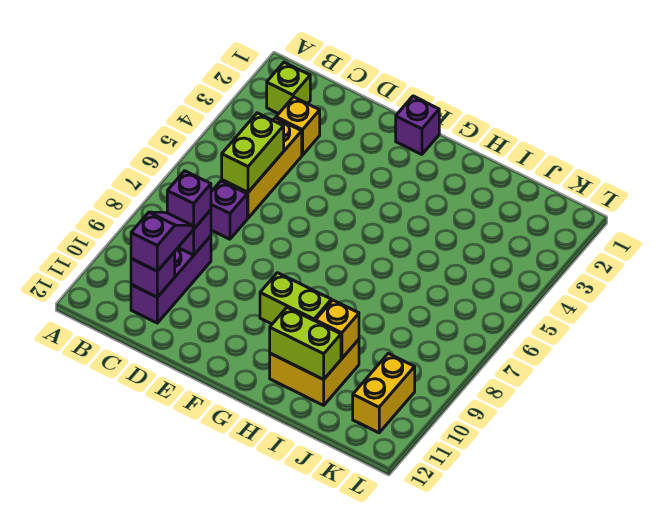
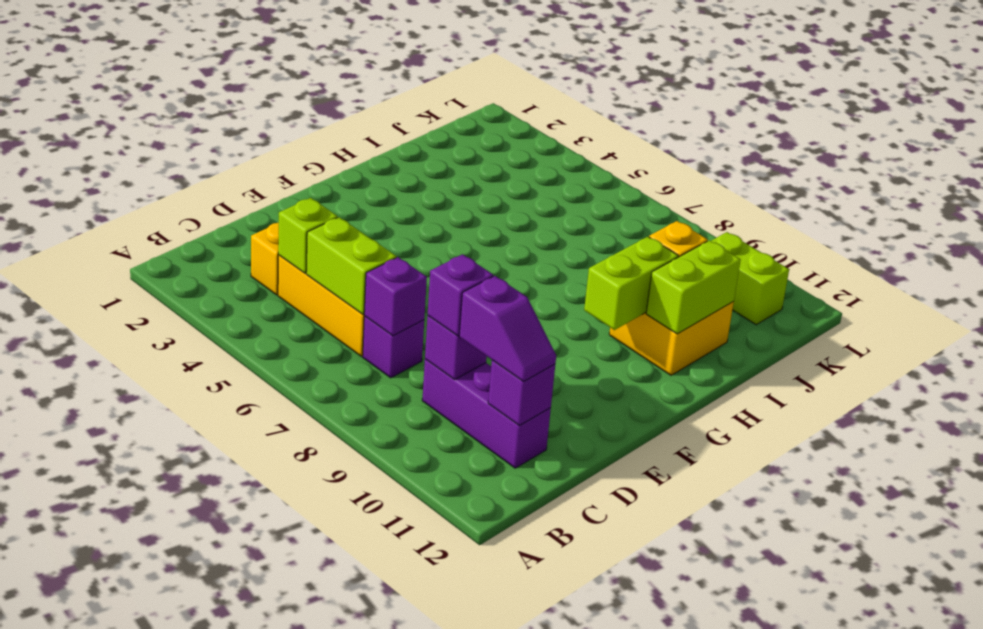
lime brick B2 level 1 -> lime brick C4 level 2
purple slope C10:C11 level 3 top 11 -> purple slope C10:C11 level 3 top 10
purple brick F1 level 1 -> purple brick C7 level 2
yellow brick K10:K11 level 1 -> lime brick K10:K11 level 1

